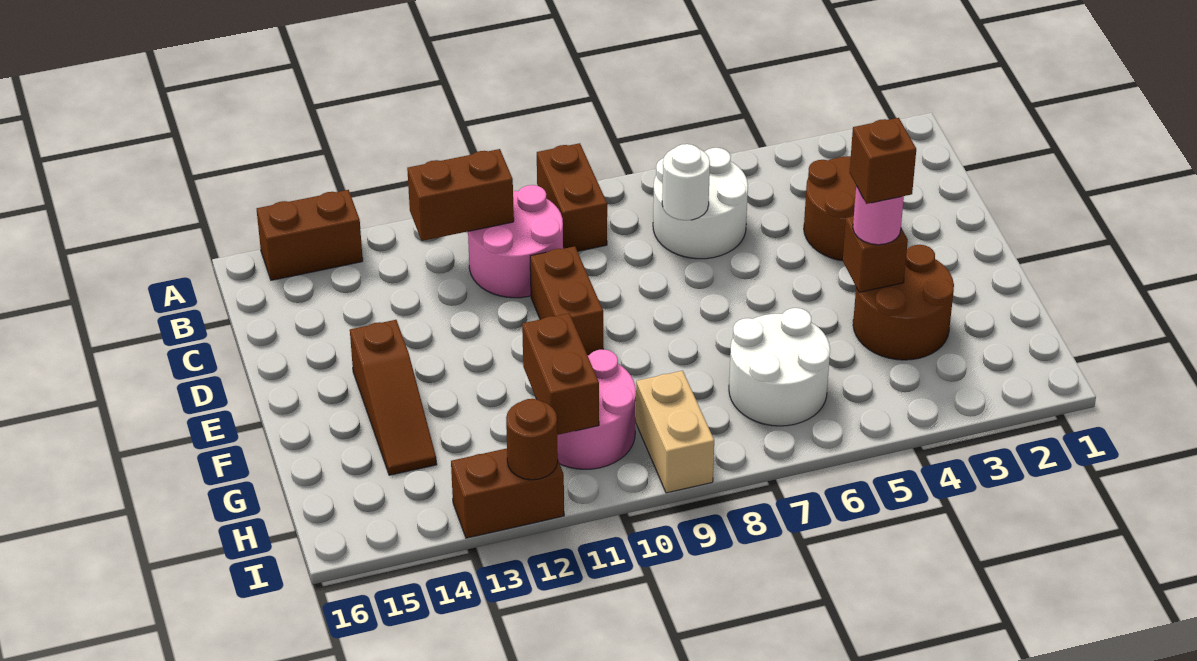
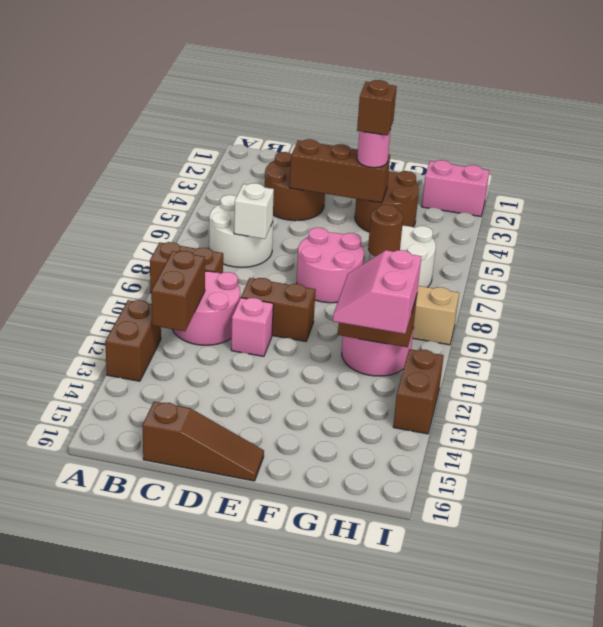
brown brick A14:A15 level 1 -> brown brick A12:A13 level 1
white round brick C7 level 2 -> white brick C7 level 2
none -> pink brick D11 level 1
none -> pink round brick E7:F8 level 1
brown slope E14:G14 level 1 top E -> brown slope C16:E16 level 1 top C
brown brick F4 level 2 -> brown brick D4:F4 level 2
none -> pink slope G11:H12 level 3 top H
none -> pink brick H2:I2 level 1
brown round brick I12 level 2 -> brown round brick G7 level 2

